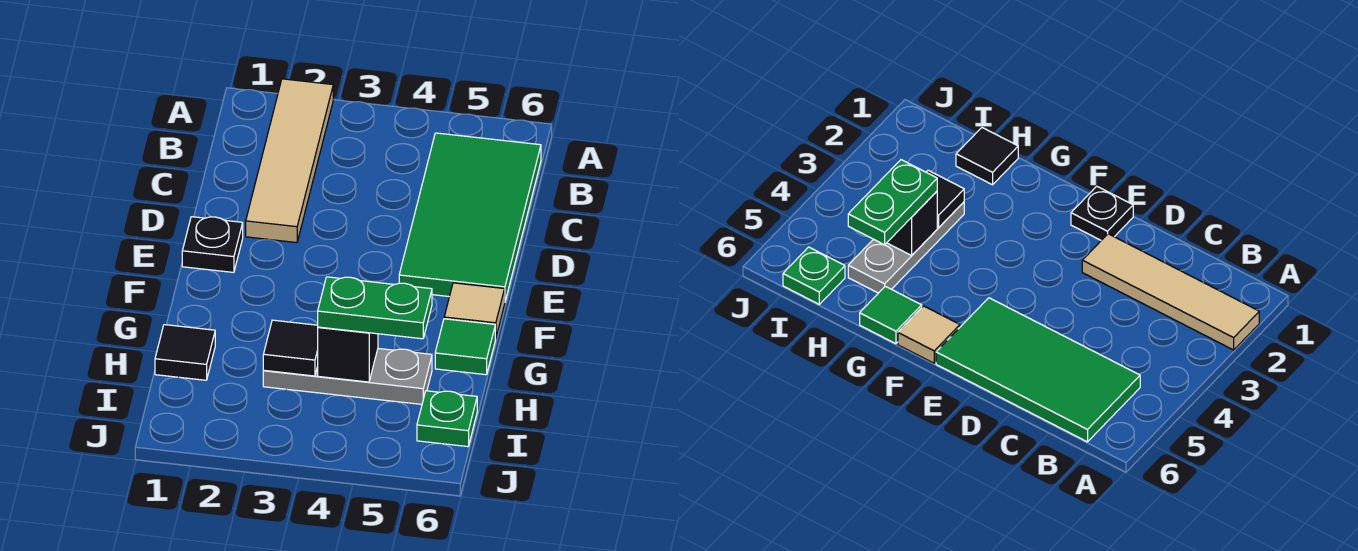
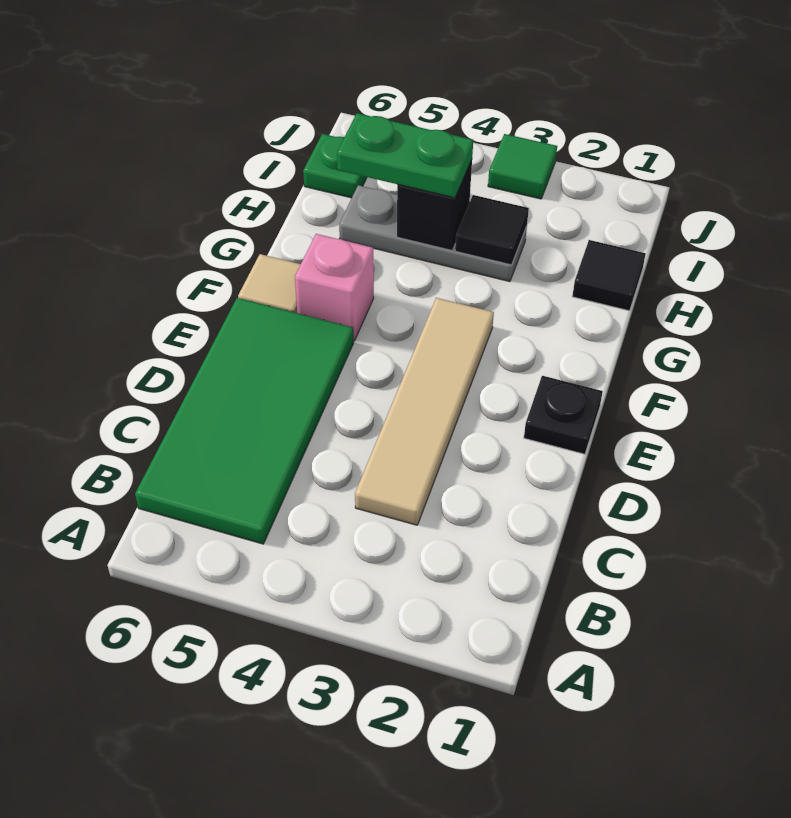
tan tile A2:D2 level 1 -> tan tile C3:F3 level 1
none -> pink brick F5 level 1
green tile G6 level 1 -> green tile J3 level 1

